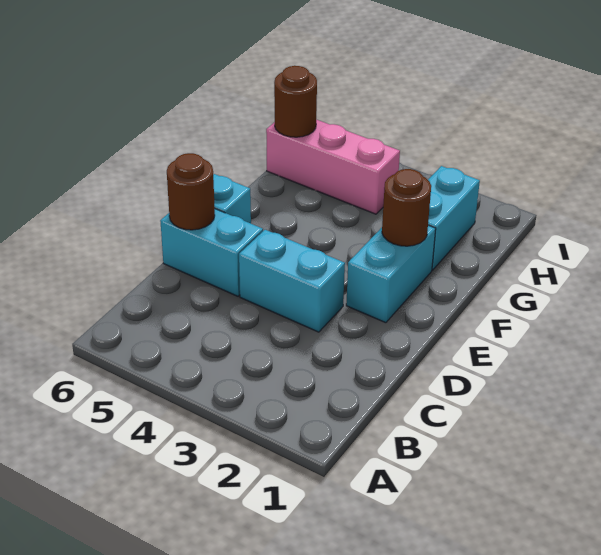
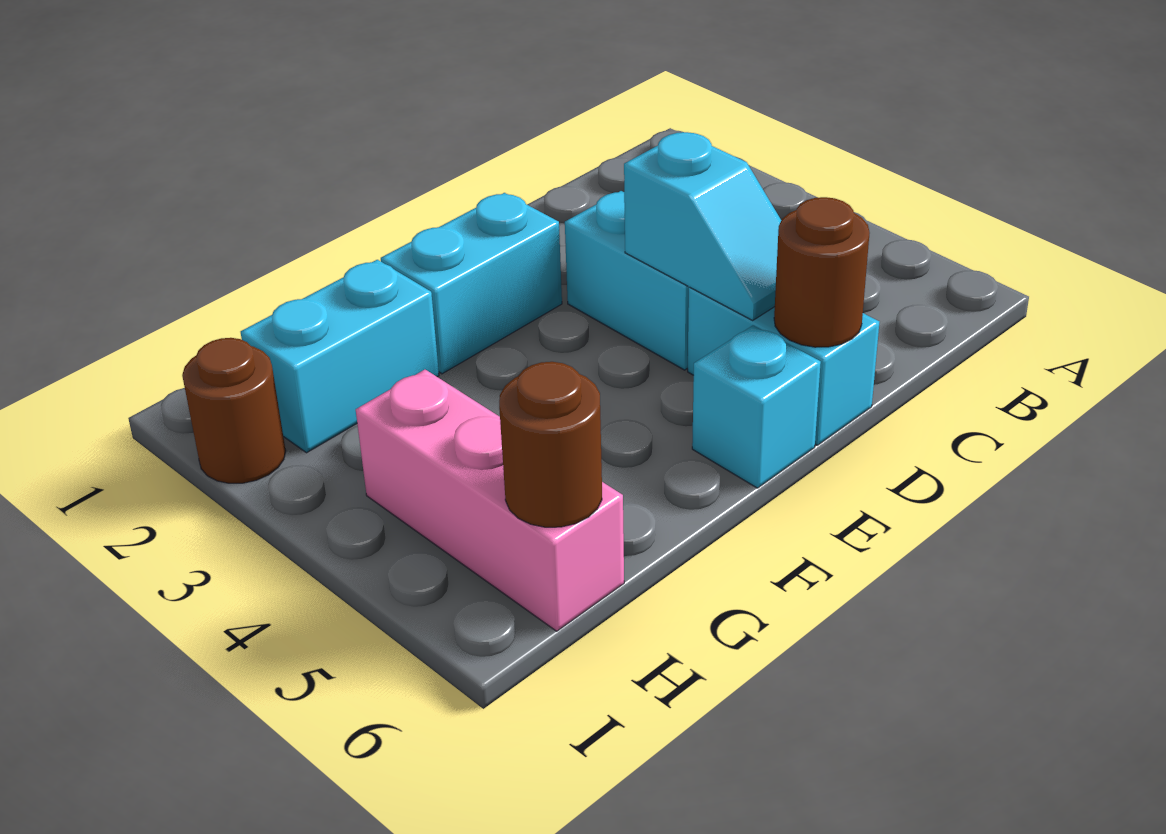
none -> cyan slope D4:D5 level 2 top 4
brown round brick F2 level 2 -> brown round brick I2 level 1

